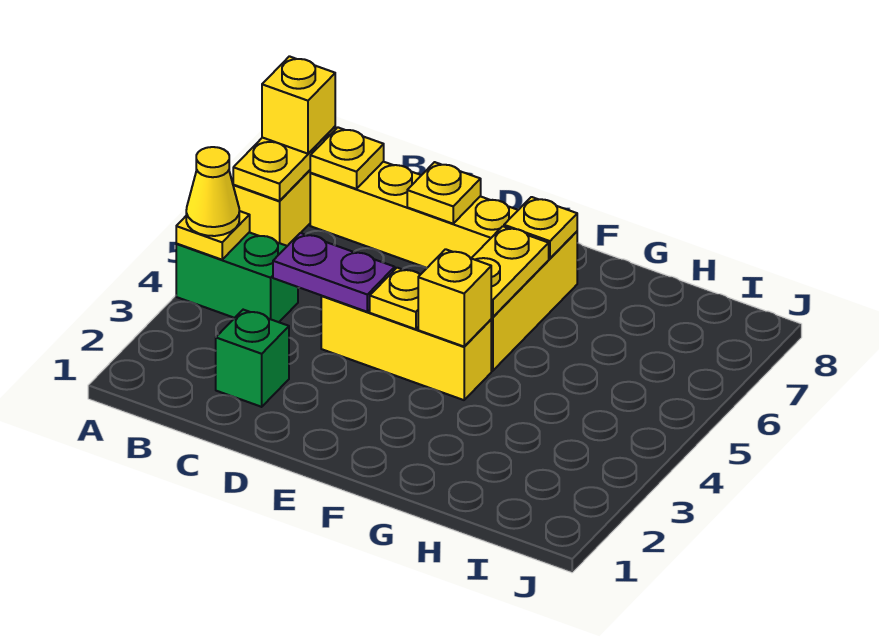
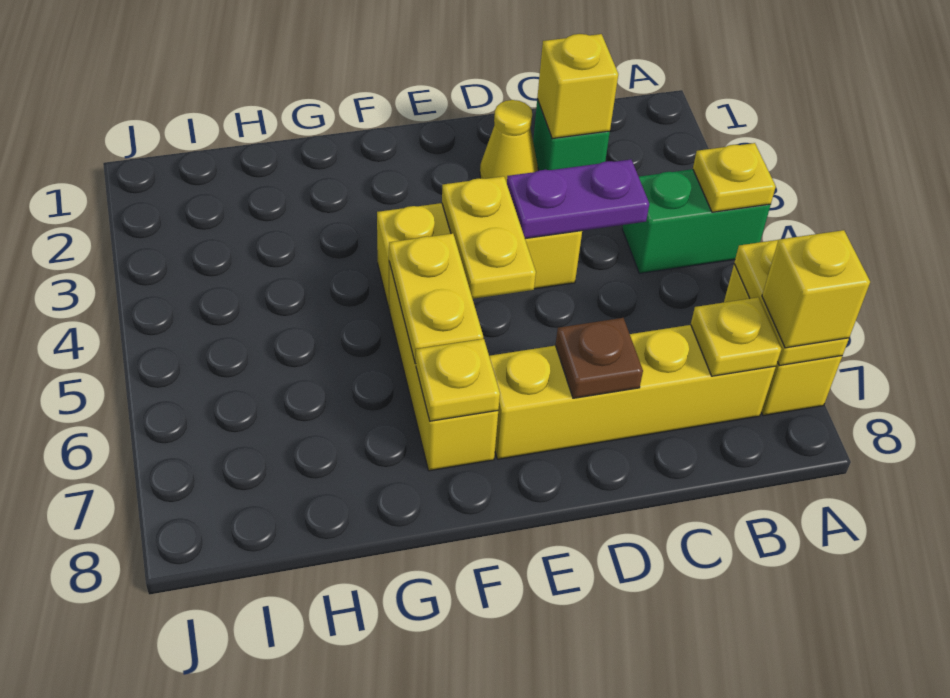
yellow cone A4 level 3 -> yellow cone D2 level 1
yellow plate D7 level 2 -> brown plate D7 level 2
yellow plate E4 level 2 -> yellow plate E4:E5 level 2
yellow brick F4 level 2 -> yellow brick C2 level 2

